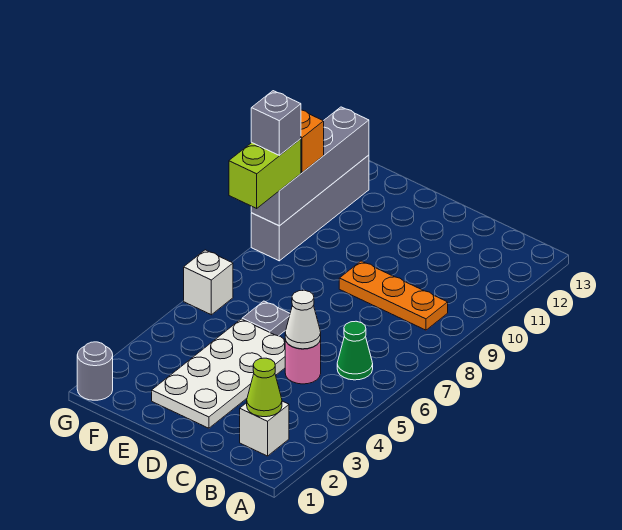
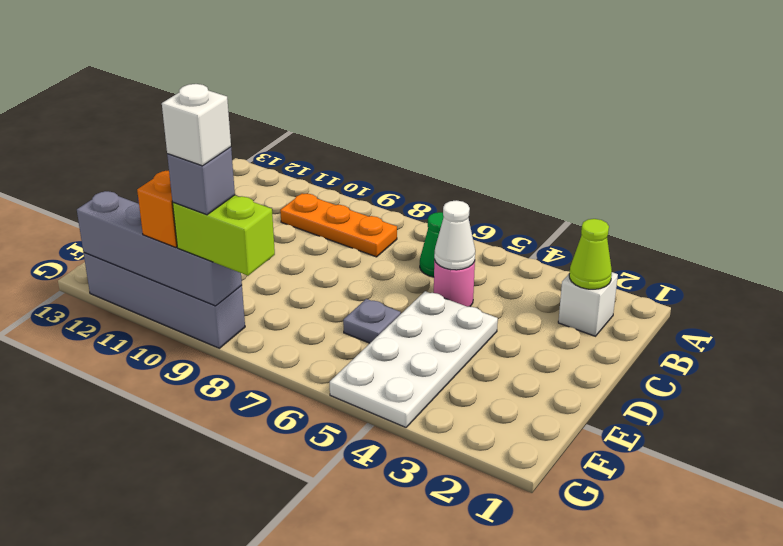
orange plate B9:D9 level 1 -> orange plate B8:B10 level 1
white plate D2:E5 level 1 -> white plate D4:G5 level 1
grey round brick G1 level 1 -> none
white brick G6 level 1 -> white brick G9 level 5

